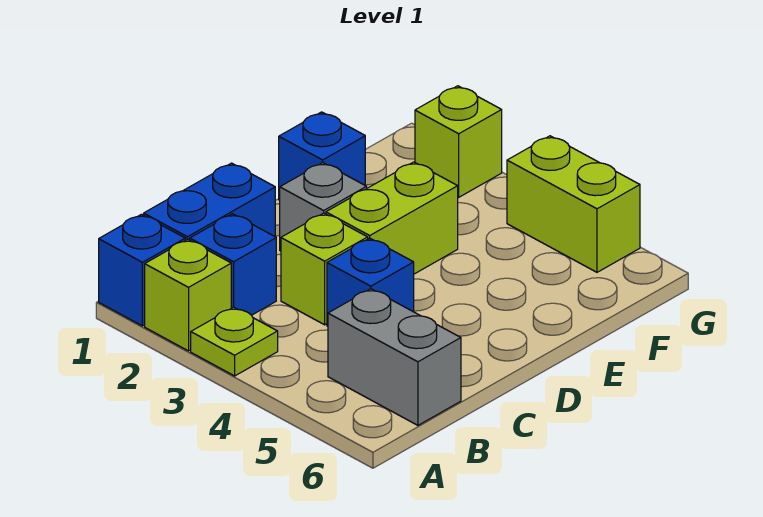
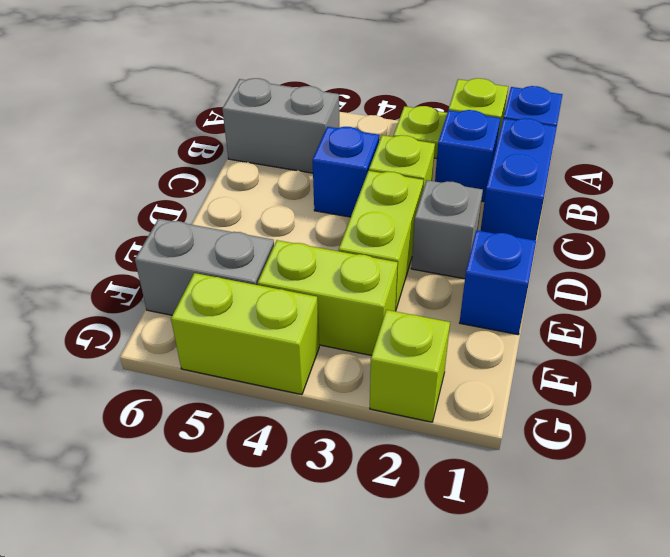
none -> lime brick F3:F4 level 1
none -> grey brick F5:F6 level 1

